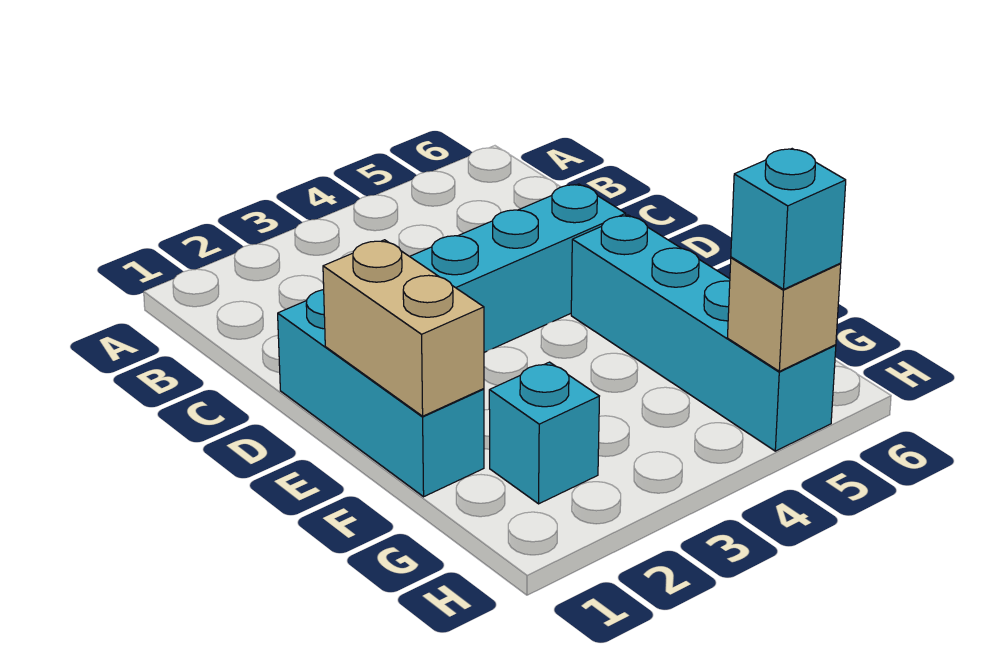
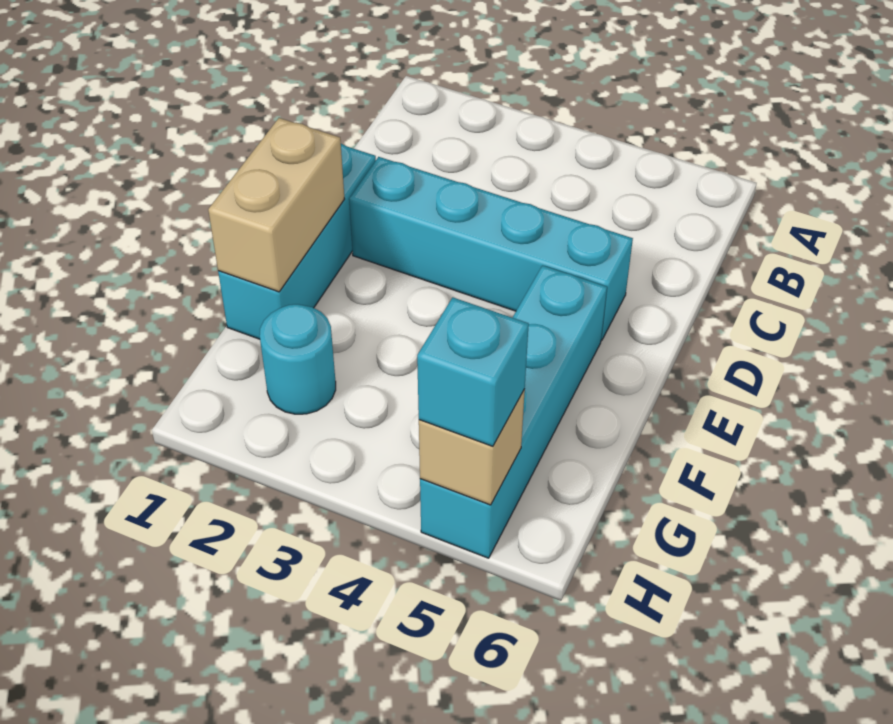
cyan brick G2 level 1 -> cyan round brick G2 level 1

